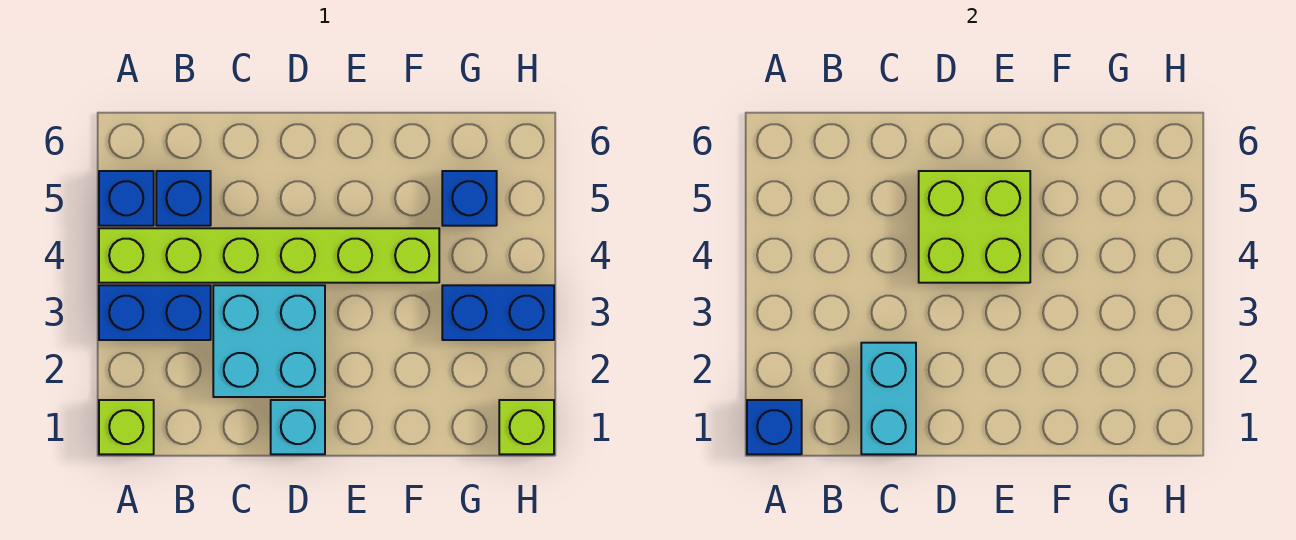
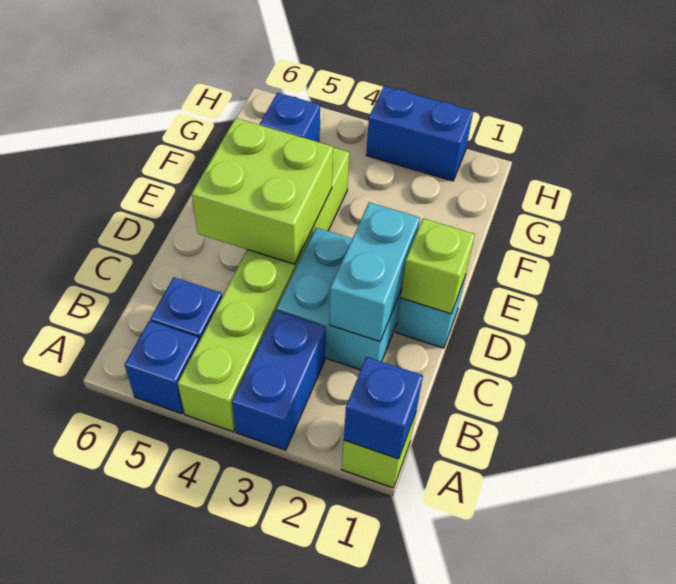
cyan brick C1:C2 level 2 -> cyan brick C2:D2 level 2
blue brick G3:H3 level 1 -> blue brick H2:H3 level 1
lime brick H1 level 1 -> lime brick D1 level 2

